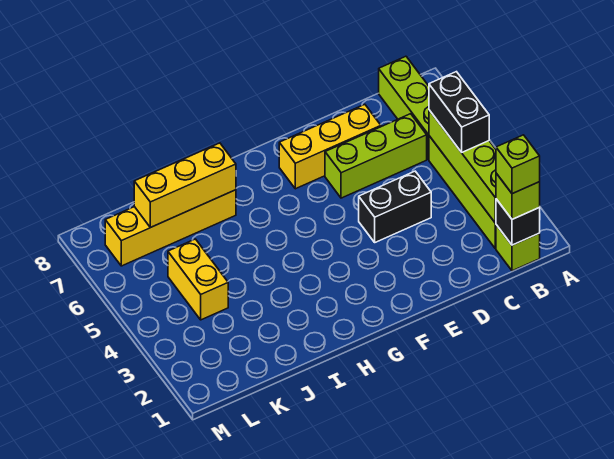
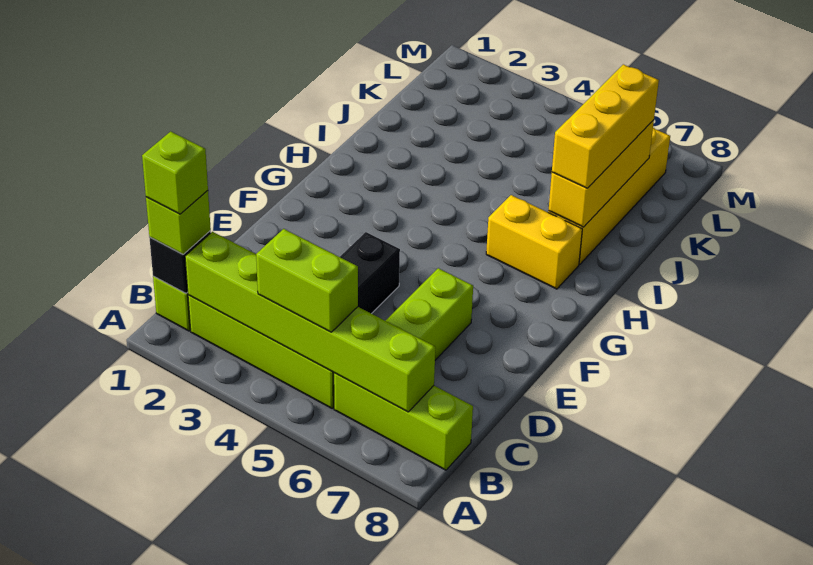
lime brick B2:B5 level 2 -> lime brick B2:B7 level 2
black brick B4:B5 level 3 -> lime brick B4:B5 level 3
yellow brick D7:F7 level 1 -> yellow brick I7:K7 level 3
yellow brick K4:K5 level 1 -> yellow brick H6:H7 level 1

